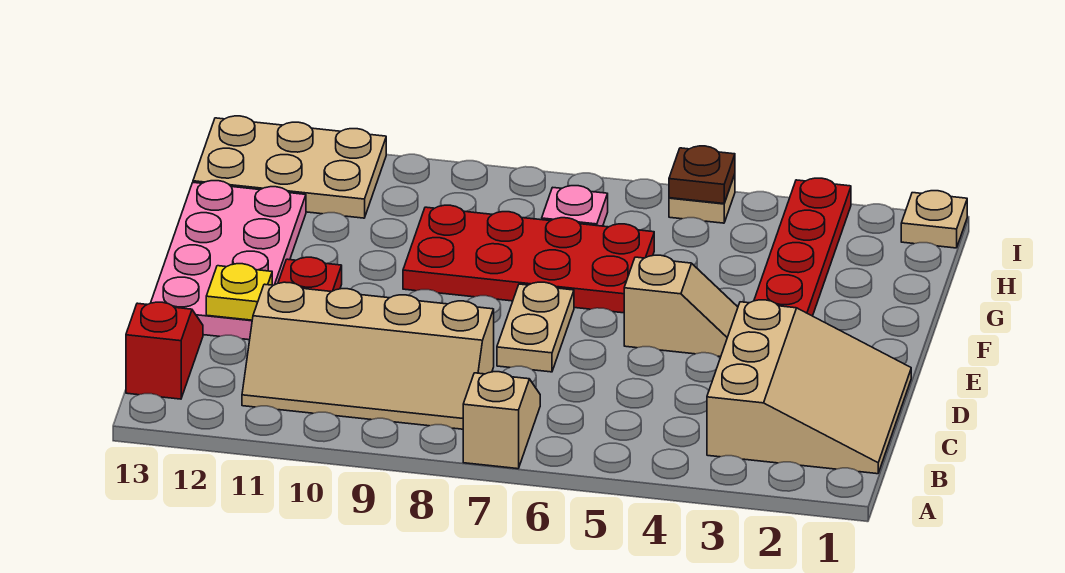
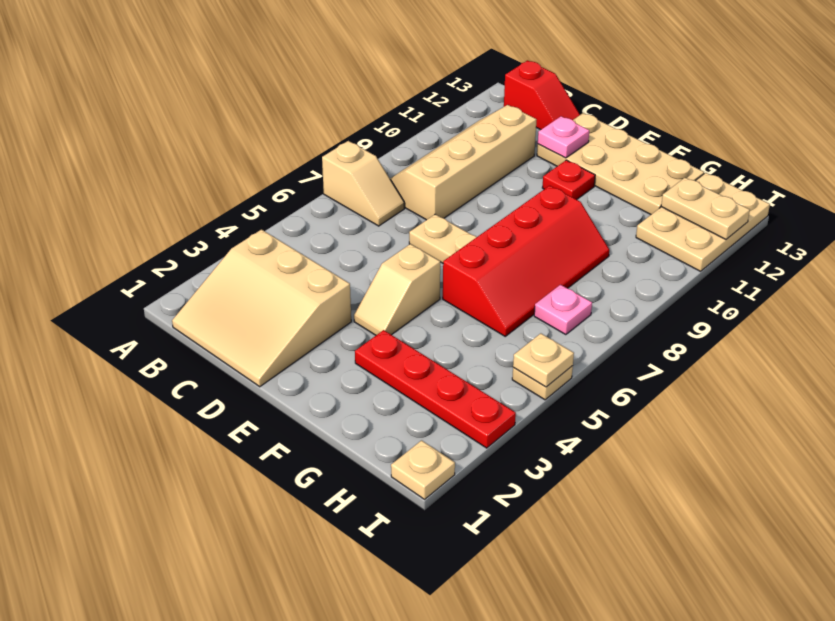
pink plate D12:G13 level 1 -> tan plate D12:G13 level 1
yellow plate D12 level 2 -> pink plate D12 level 2
red plate F6:G9 level 1 -> red slope F6:G9 level 1 top F
none -> tan plate H12:I12 level 2
brown plate I5 level 2 -> tan plate I5 level 2

